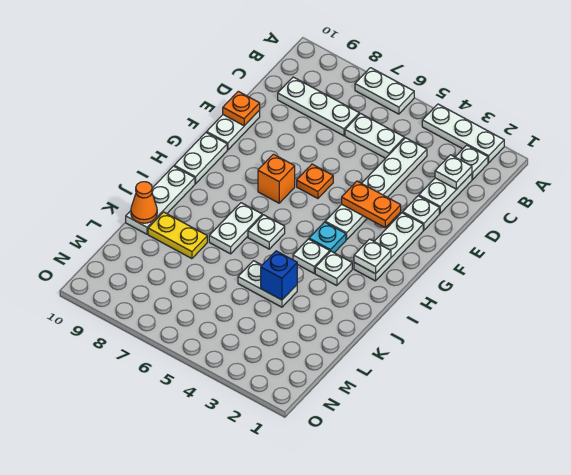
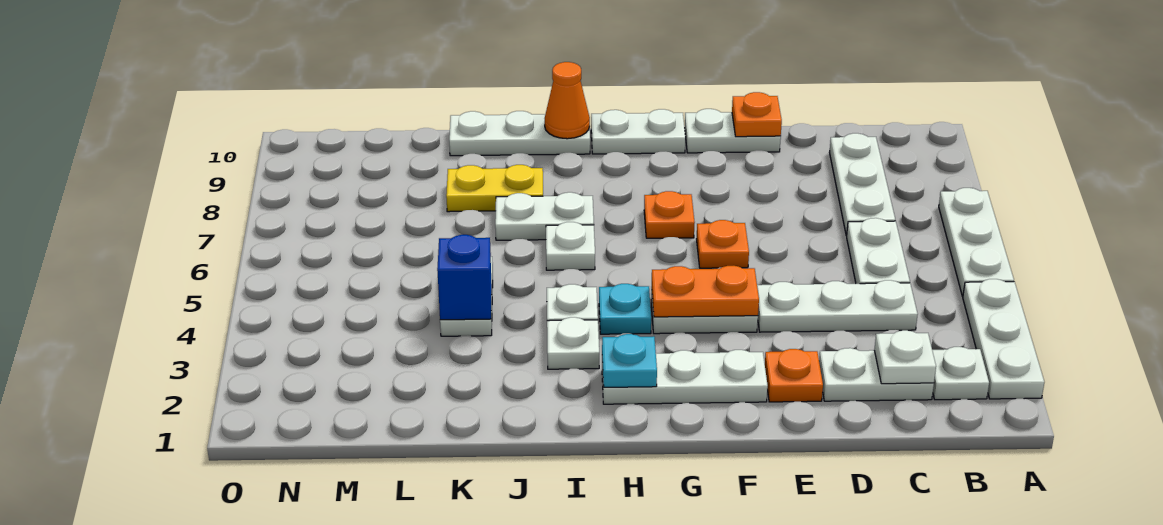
white plate A6:A7 level 1 -> white plate A5:A7 level 1
white plate E2 level 1 -> orange plate E2 level 1
orange plate F3:F4 level 2 -> orange plate F4:G4 level 2
orange brick G7 level 1 -> orange plate G7 level 1
white plate H2 level 2 -> cyan plate H2 level 2
yellow plate K8:K9 level 1 -> yellow plate J8:K8 level 1
orange cone K10 level 2 -> orange cone I10 level 2

